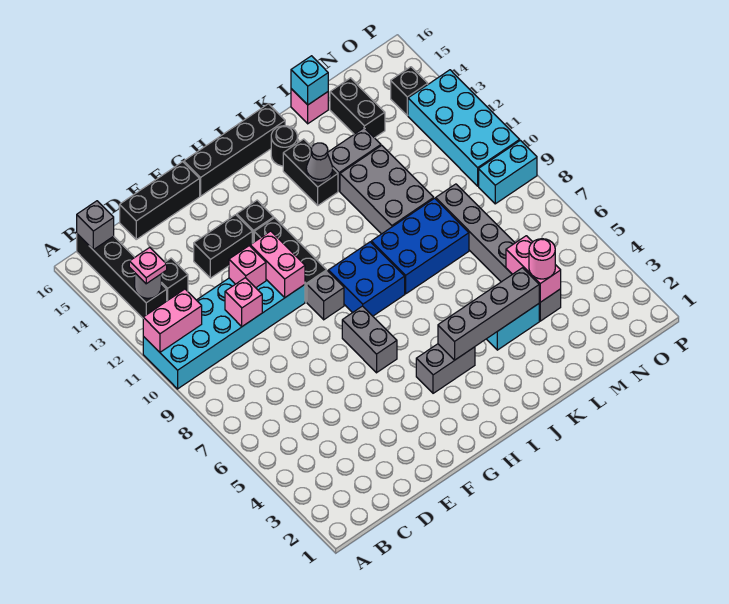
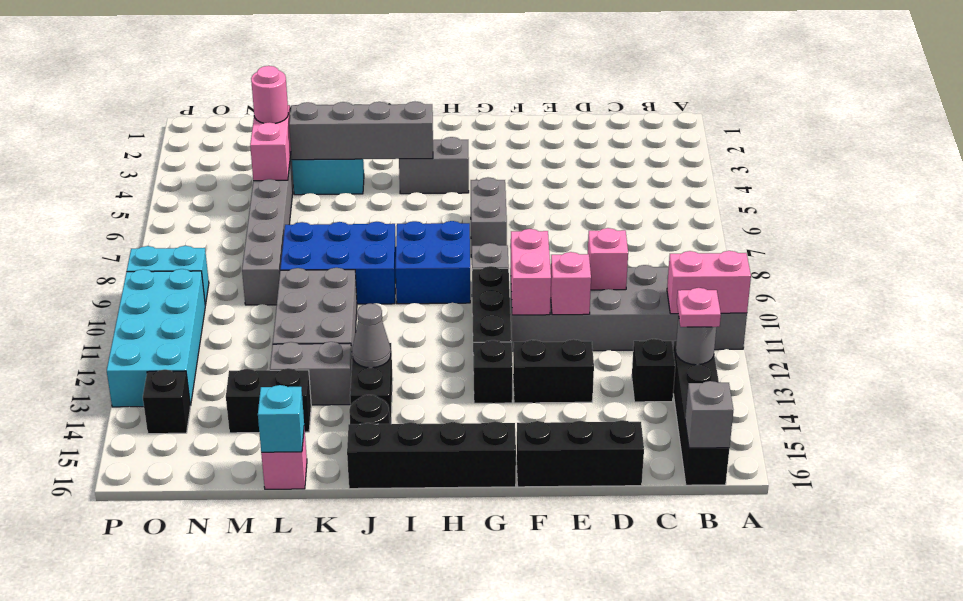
cyan brick A10:F11 level 1 -> grey brick A10:F11 level 1
black brick M14:M15 level 1 -> black brick L14:M14 level 1

